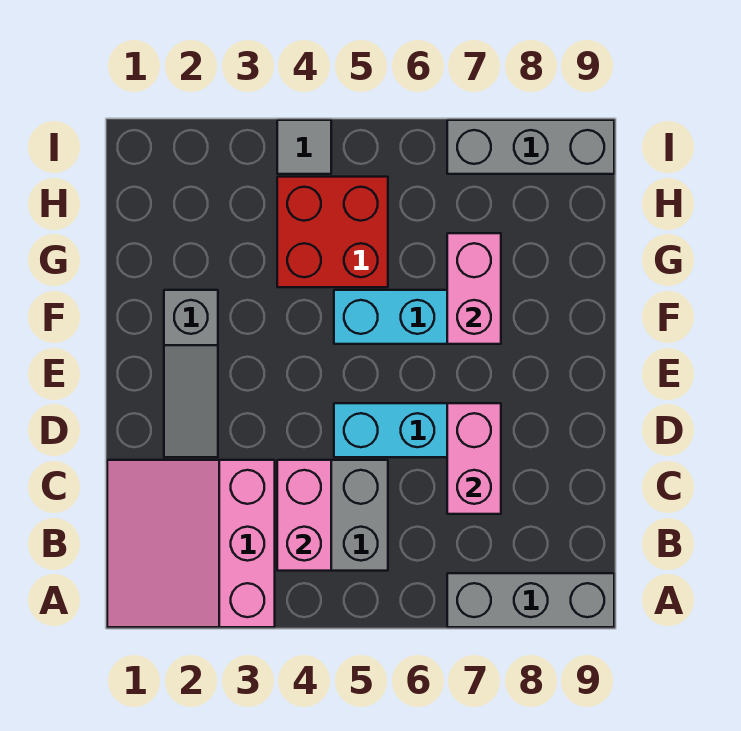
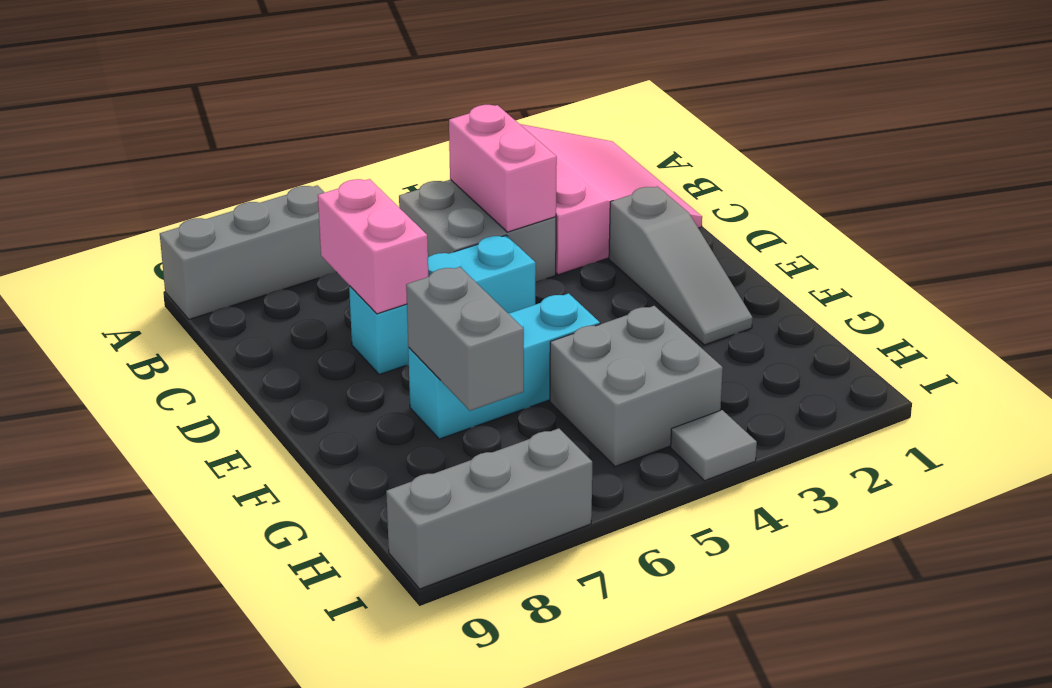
grey slope D2:F2 level 1 top F -> grey slope D2:F2 level 1 top D
pink brick F7:G7 level 2 -> grey brick F7:G7 level 2
red brick G4:H5 level 1 -> grey brick G4:H5 level 1

